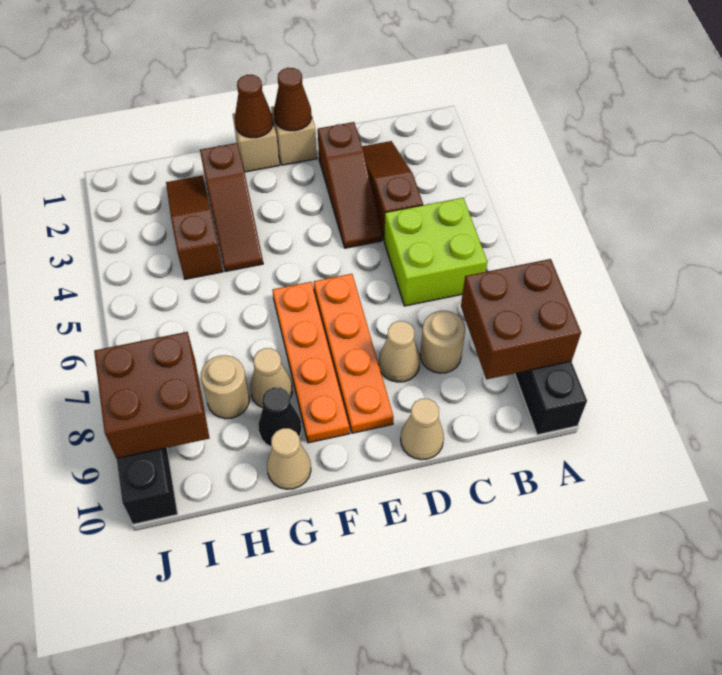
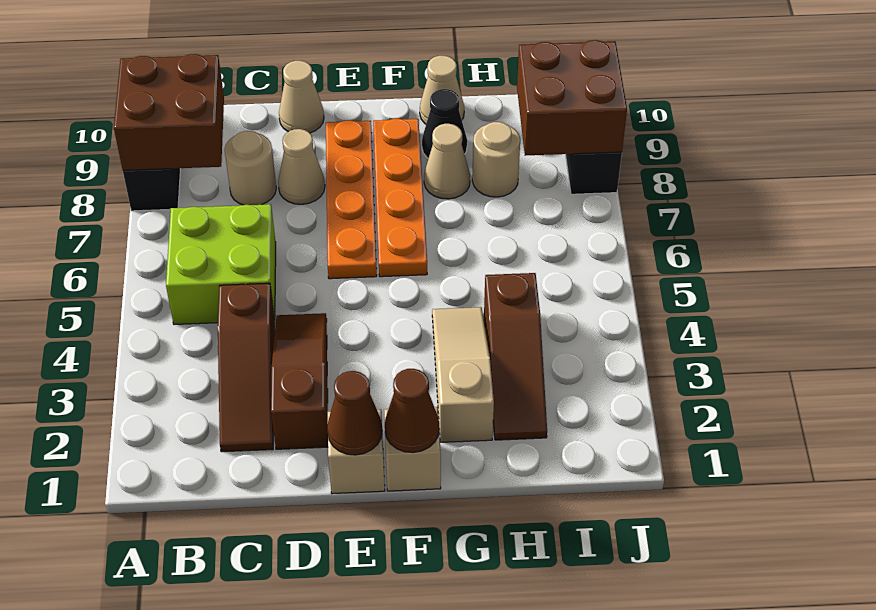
brown slope G2:G4 level 1 top 2 -> tan slope G2:G4 level 1 top 2

